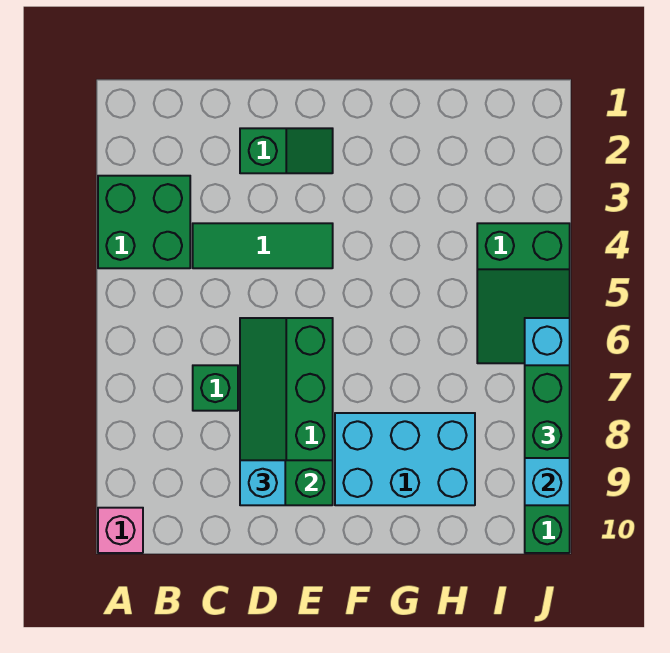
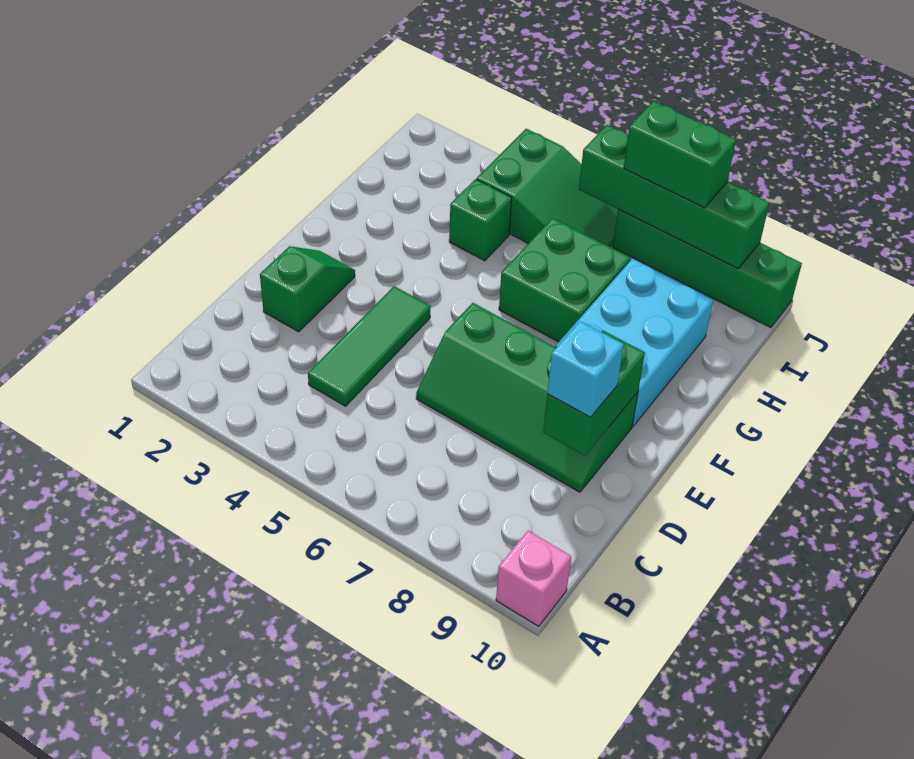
green brick A3:B4 level 1 -> green brick G6:H7 level 1
green brick C7 level 1 -> green brick H4 level 1
cyan brick J6:J9 level 2 -> green brick J6:J9 level 2

